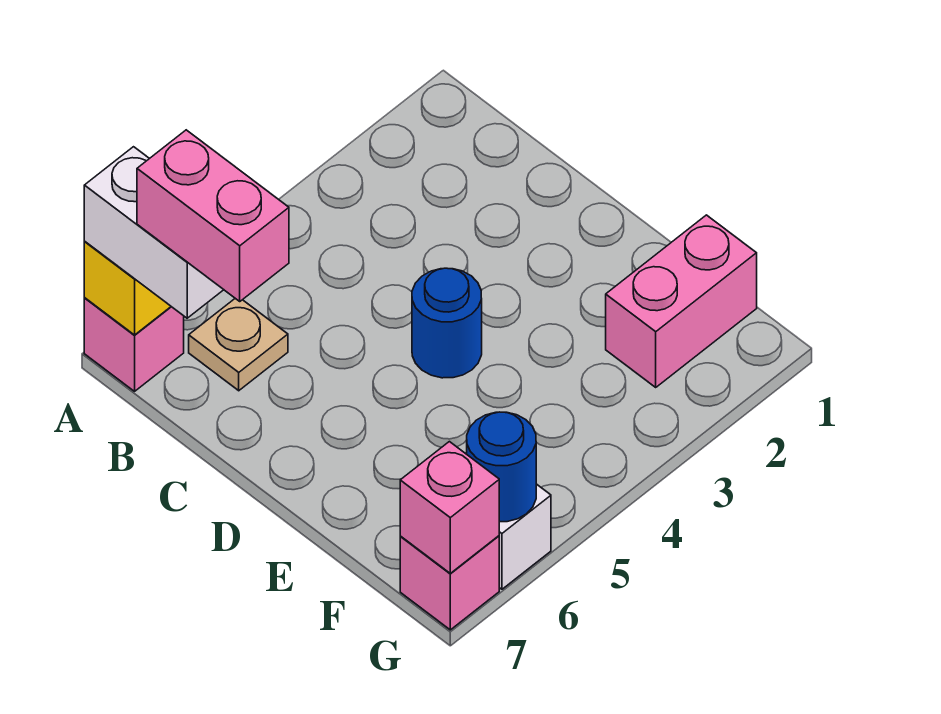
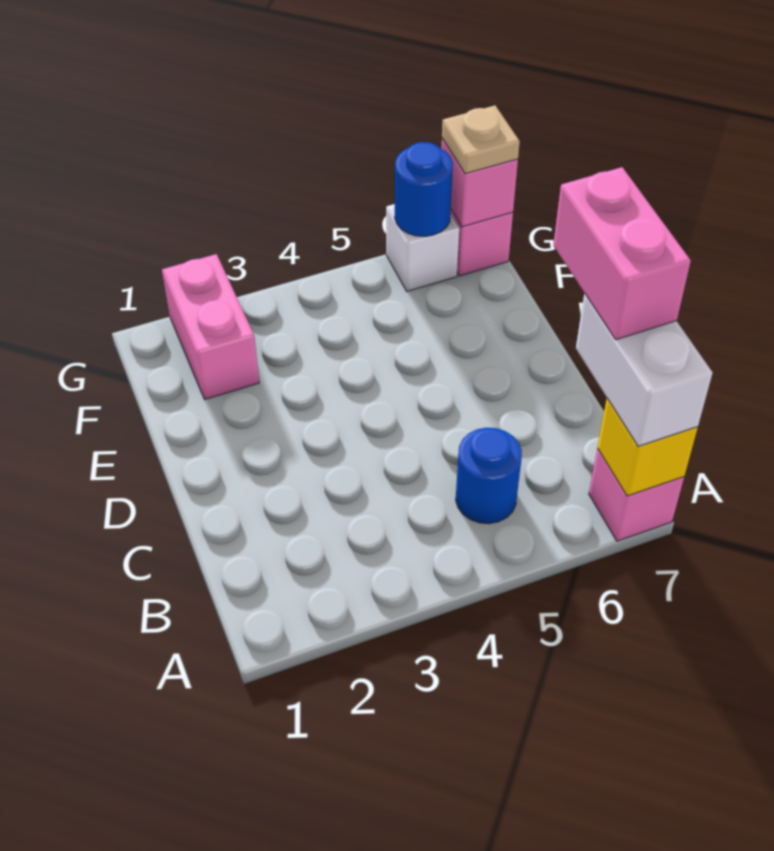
tan plate B6 level 1 -> tan plate G7 level 3
blue round brick D4 level 1 -> blue round brick B5 level 1
pink brick F1:F2 level 1 -> pink brick F2:G2 level 1

